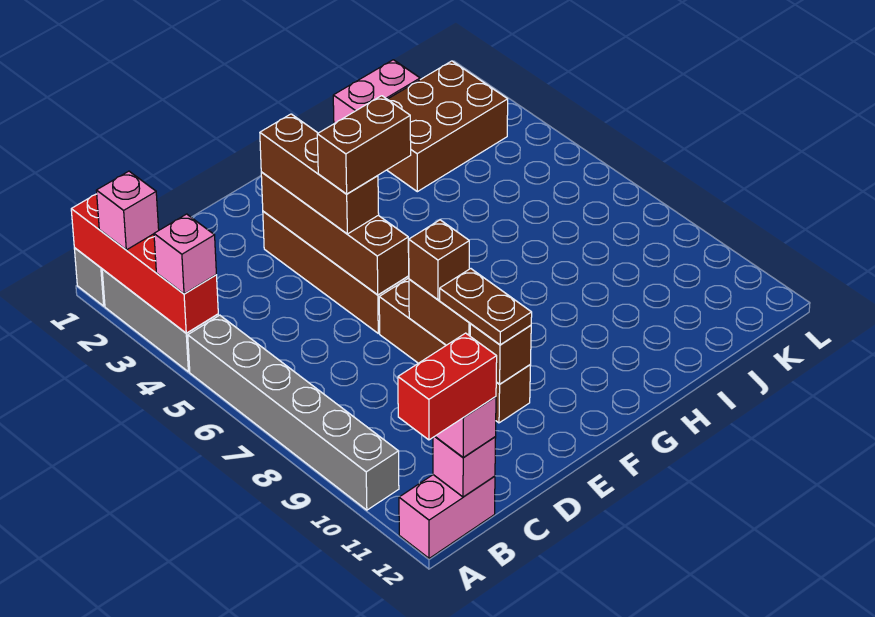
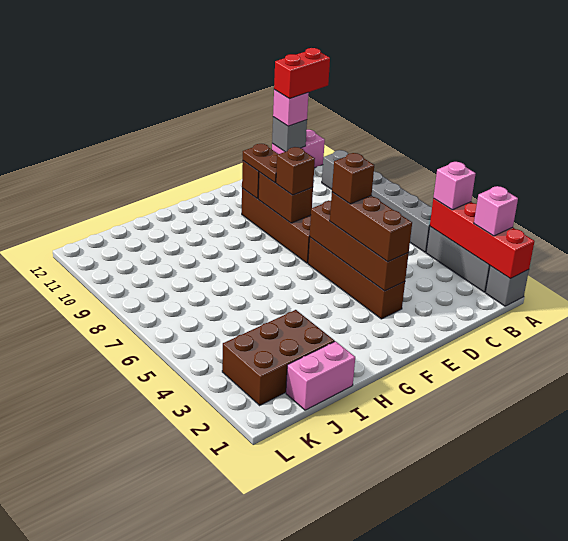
pink brick B12 level 2 -> grey brick B12 level 2
brown brick E5:F5 level 4 -> brown brick E5 level 4

